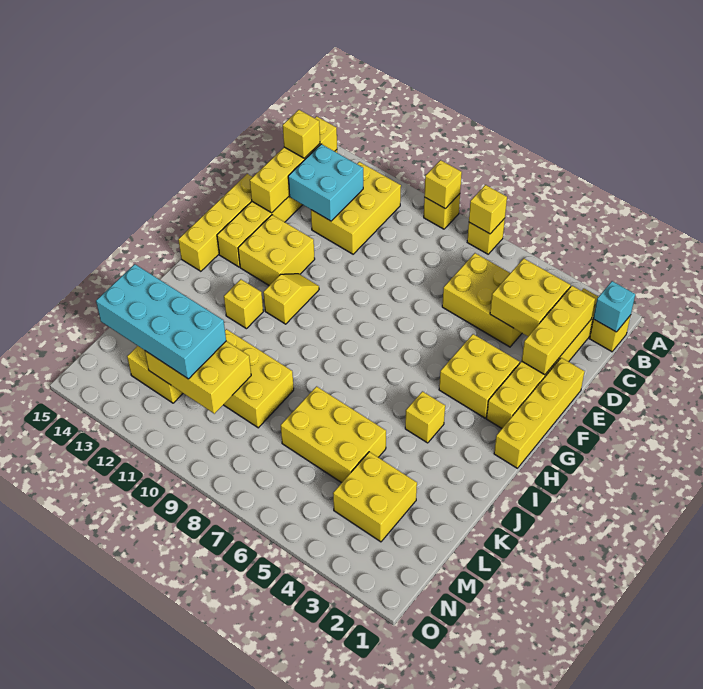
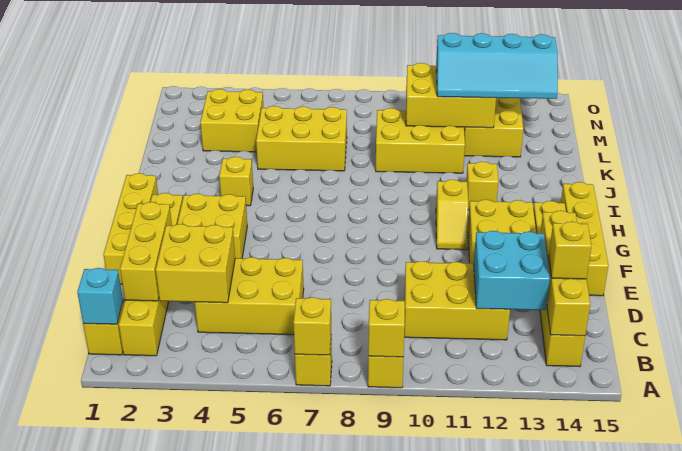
yellow brick B11:D12 level 1 -> yellow brick C10:D12 level 1
cyan brick L11:M14 level 3 -> cyan slope L11:M14 level 3 top M

